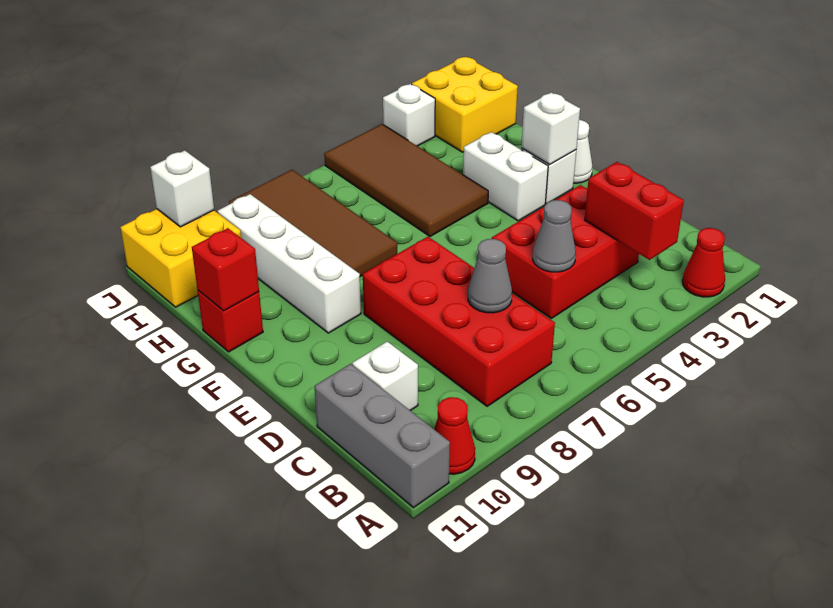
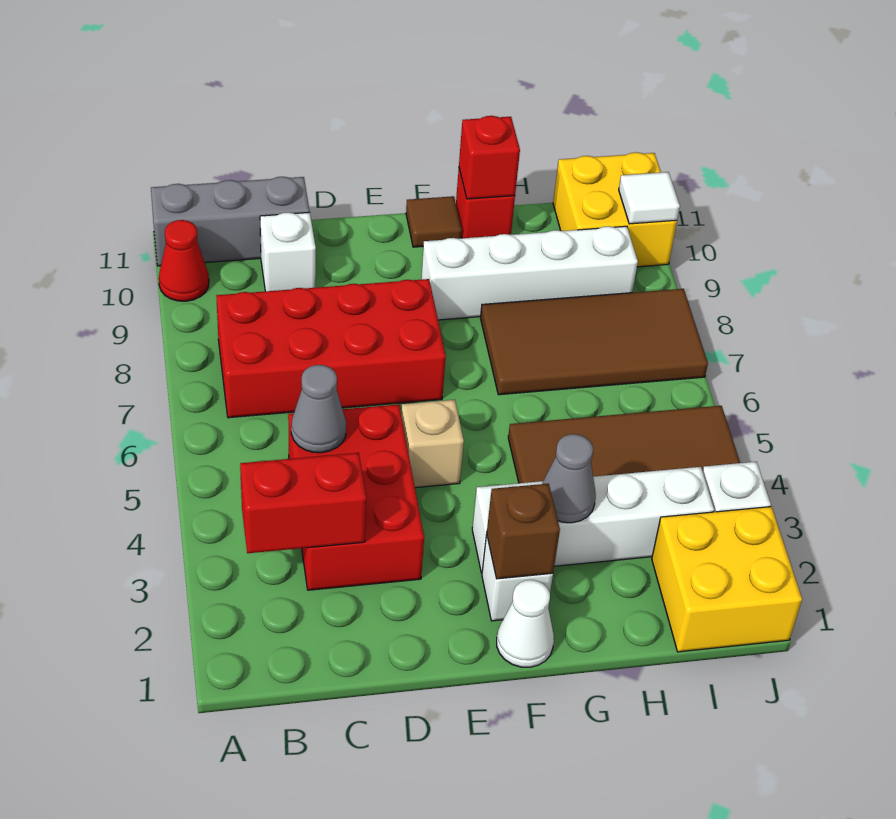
red cone A2 level 1 -> none
grey cone C7 level 2 -> grey cone G3 level 2
none -> tan brick E5 level 1
white brick F2 level 2 -> brown brick F2 level 2
white brick F3:G3 level 1 -> white brick F3:I3 level 1
none -> brown tile F11 level 1
white brick J10 level 2 -> white tile J10 level 2

